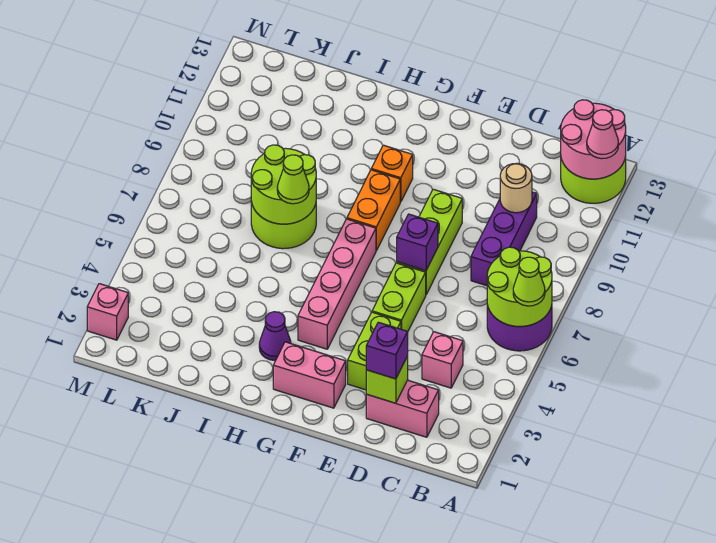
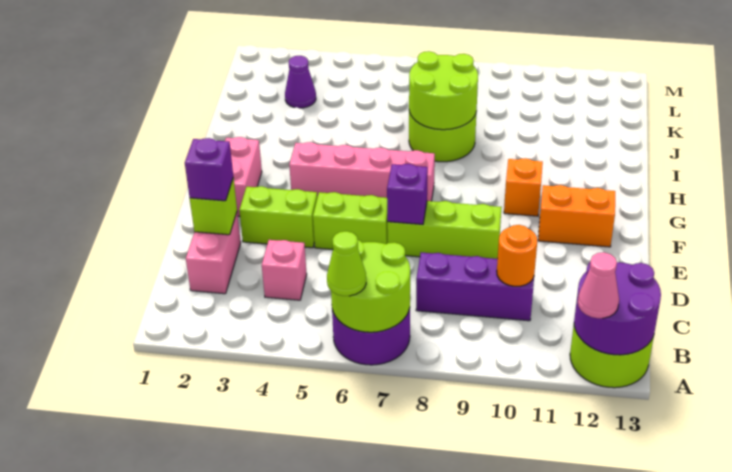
pink round brick A12:B13 level 2 -> purple round brick A12:B13 level 2
tan round brick C10 level 2 -> orange round brick C10 level 2
orange brick G8:G9 level 1 -> orange brick F11:F12 level 1
purple cone H3 level 1 -> purple cone K3 level 1
lime cone I7 level 3 -> none
pink brick M2 level 1 -> none

